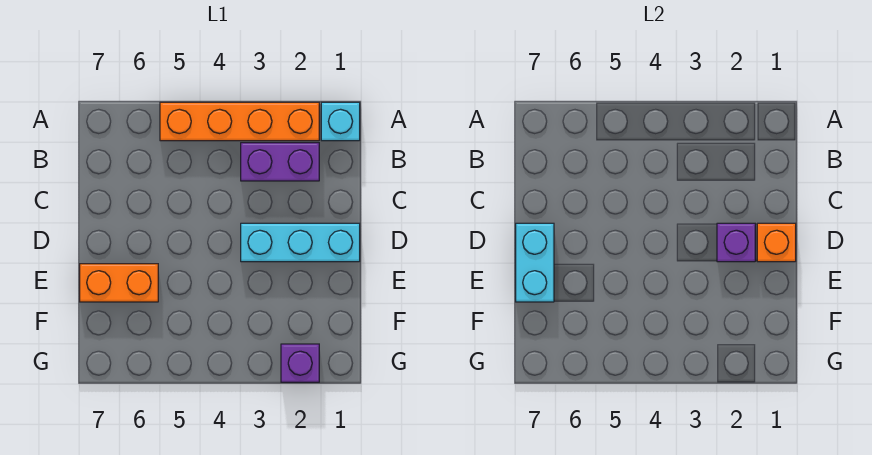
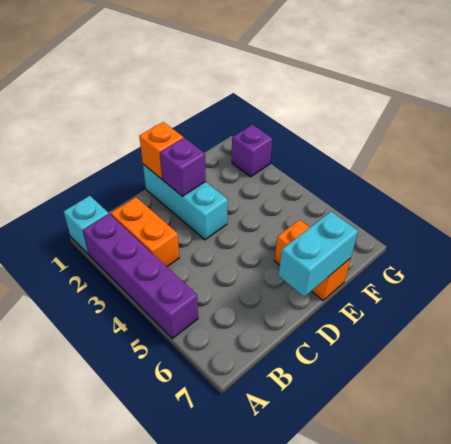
orange brick A2:A5 level 1 -> purple brick A2:A5 level 1
purple brick B2:B3 level 1 -> orange brick B2:B3 level 1

